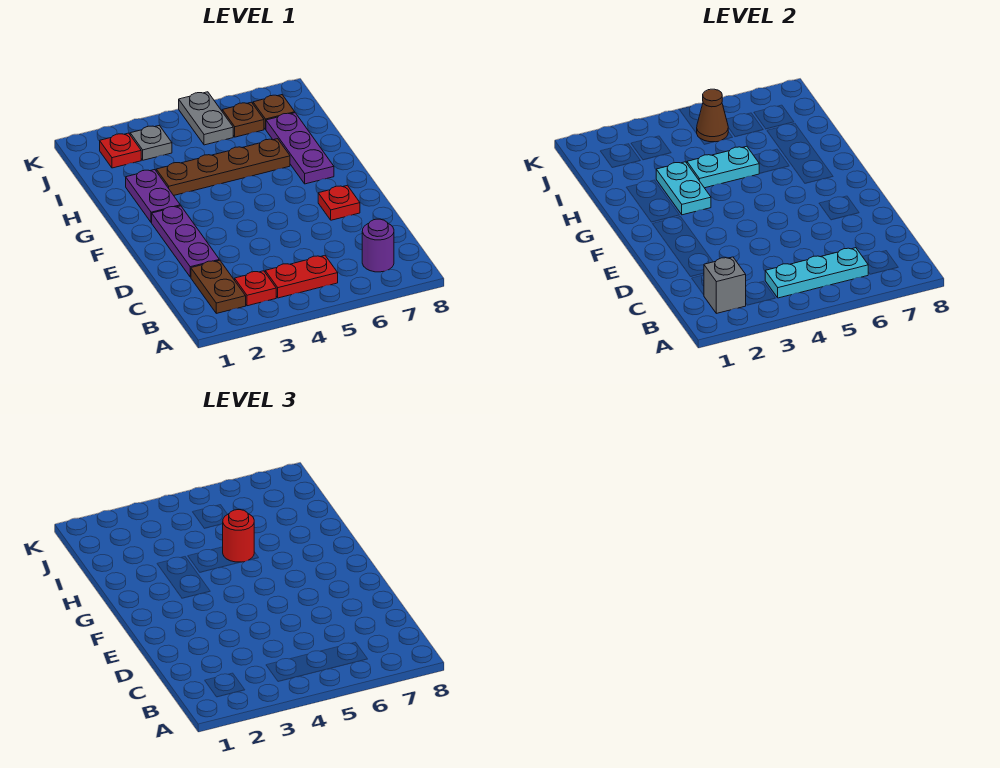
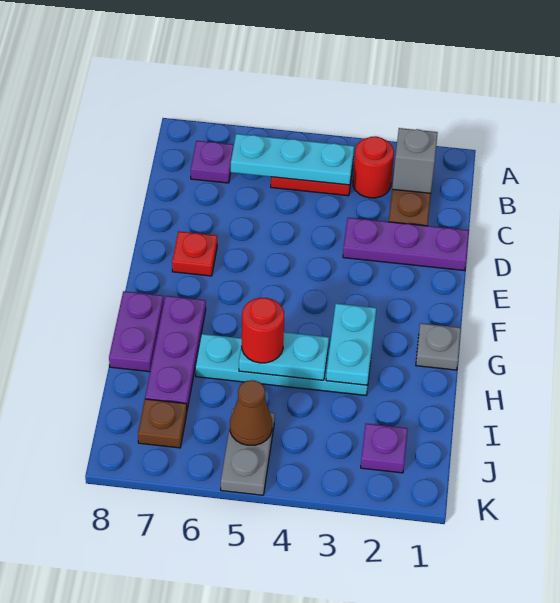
red plate B3 level 1 -> red round brick B3 level 1
purple round brick B7 level 1 -> purple plate B7 level 1
purple plate D2:F2 level 1 -> purple plate D1:D3 level 1
purple plate G2:H2 level 1 -> purple plate G8:H8 level 1
brown plate H3:H6 level 1 -> cyan plate H3:H6 level 1
red plate J2 level 1 -> purple plate J2 level 1
grey plate J3 level 1 -> grey plate G1 level 1
brown plate J6 level 1 -> none

